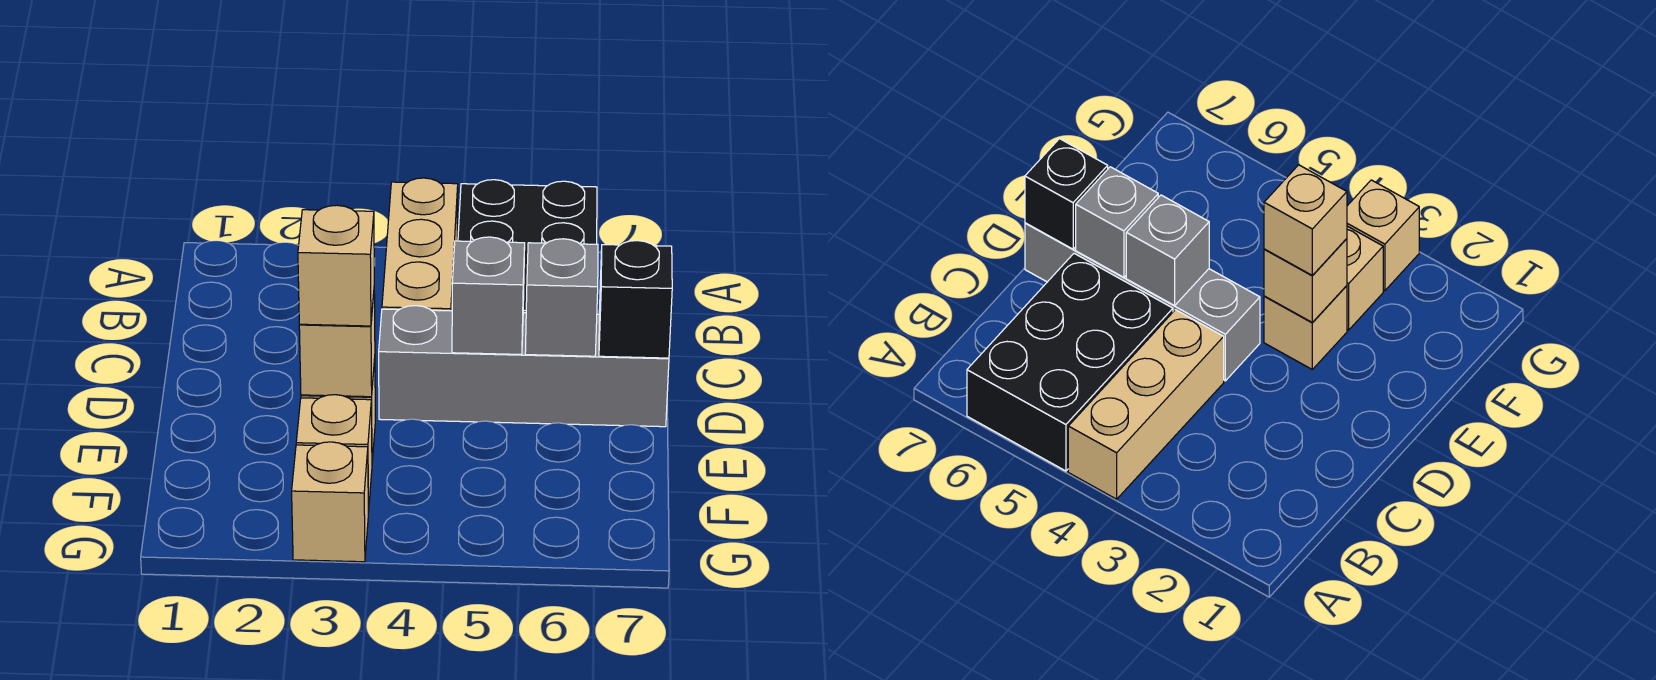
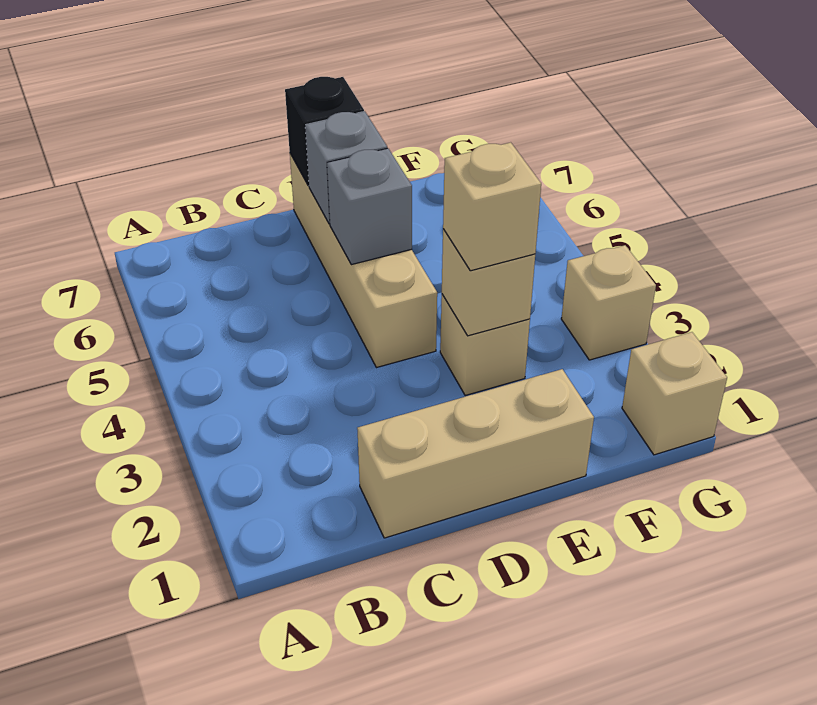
tan brick A4:C4 level 1 -> tan brick C1:E1 level 1
black brick A5:C6 level 1 -> none
grey brick D4:D7 level 1 -> tan brick D4:D7 level 1
tan brick F3 level 1 -> tan brick G1 level 1

